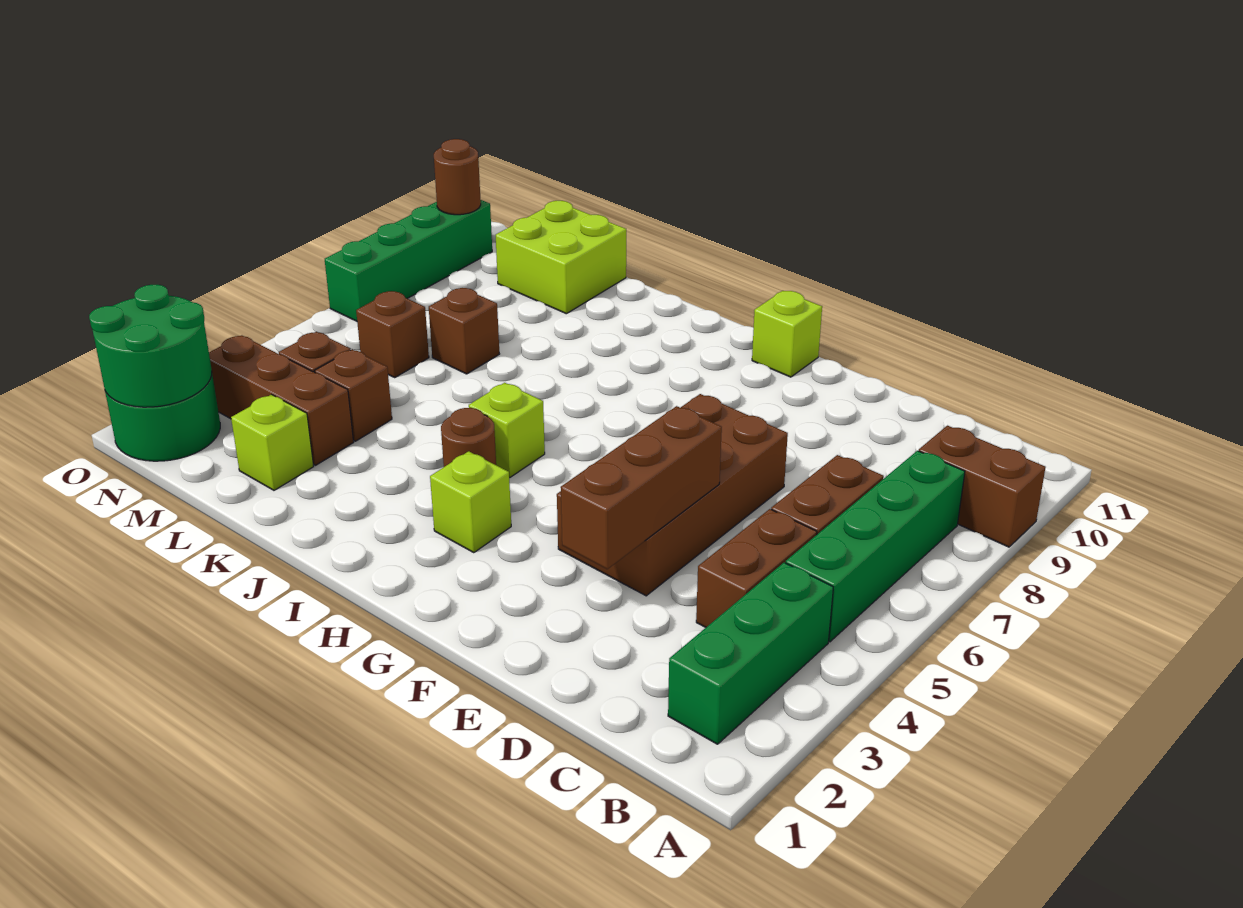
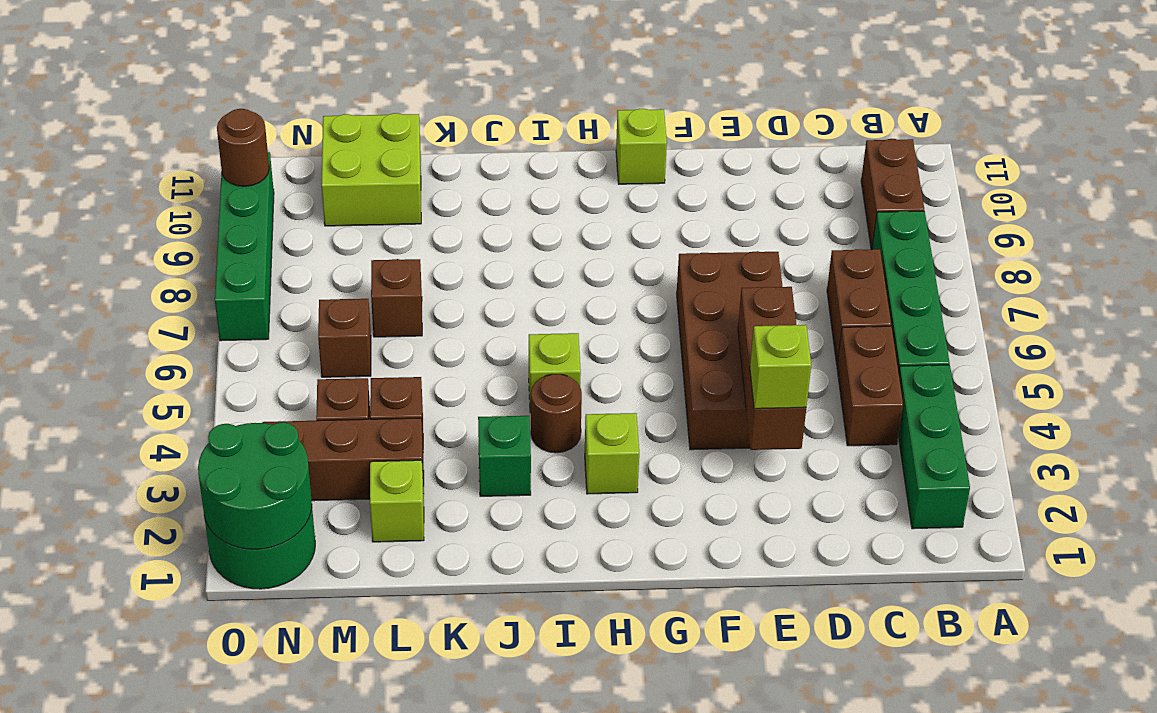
brown brick A9:B9 level 1 -> brown brick B9:B10 level 1
none -> lime brick E3 level 3
none -> green brick J3 level 1

